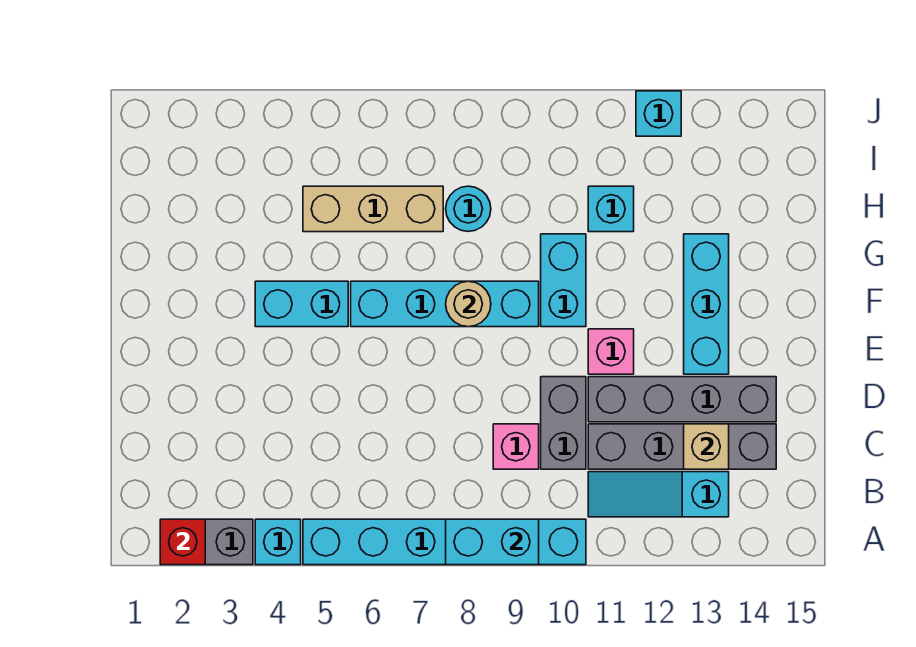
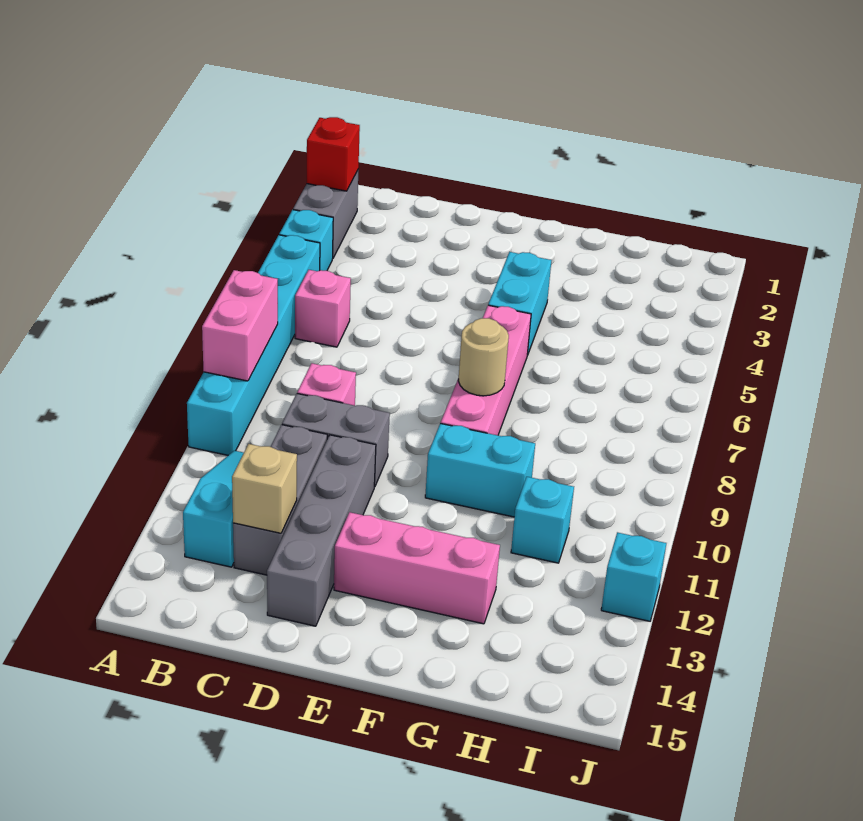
cyan brick A8:A9 level 2 -> pink brick A8:A9 level 2
grey brick C11:C14 level 1 -> grey brick C11:C13 level 1
pink brick E11 level 1 -> pink brick B6 level 1
cyan brick E13:G13 level 1 -> pink brick E13:G13 level 1
cyan brick F6:F9 level 1 -> pink brick F6:F9 level 1
tan brick H5:H7 level 1 -> none
cyan round brick H8 level 1 -> none

